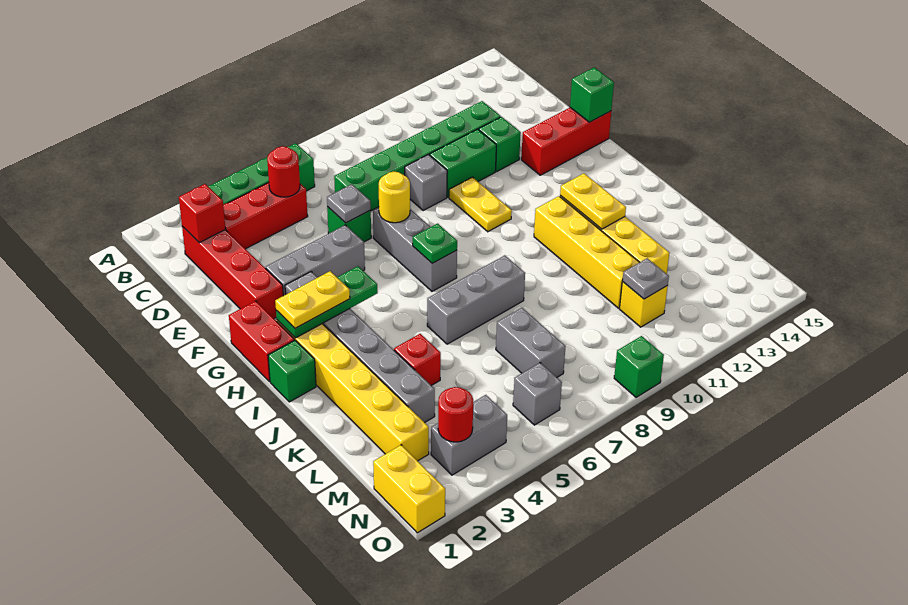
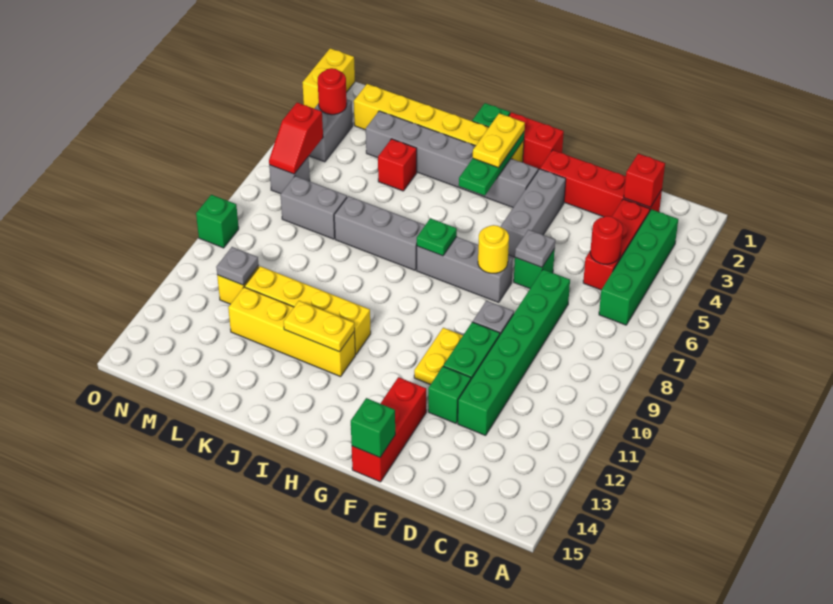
yellow plate F10:G10 level 1 -> yellow plate F10:F11 level 1
grey brick J6:J8 level 1 -> grey brick I7:K7 level 1
yellow brick N1:O1 level 1 -> yellow brick O1:O2 level 1
none -> red slope N5:N6 level 2 top 5

